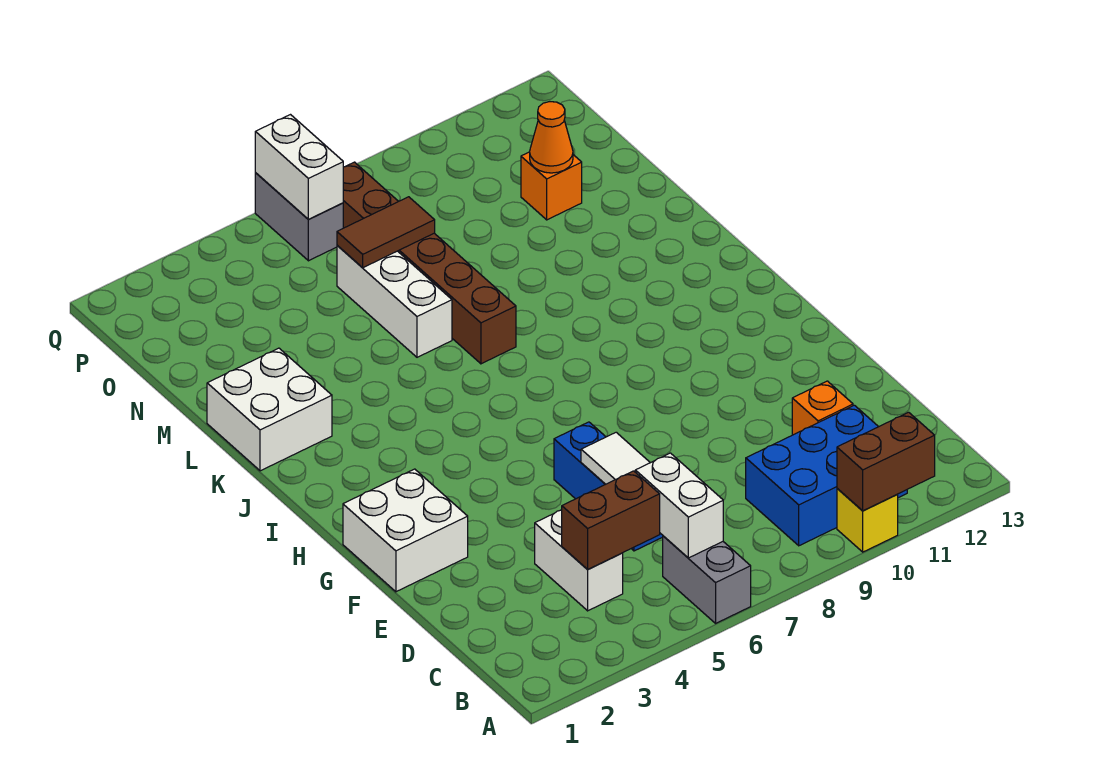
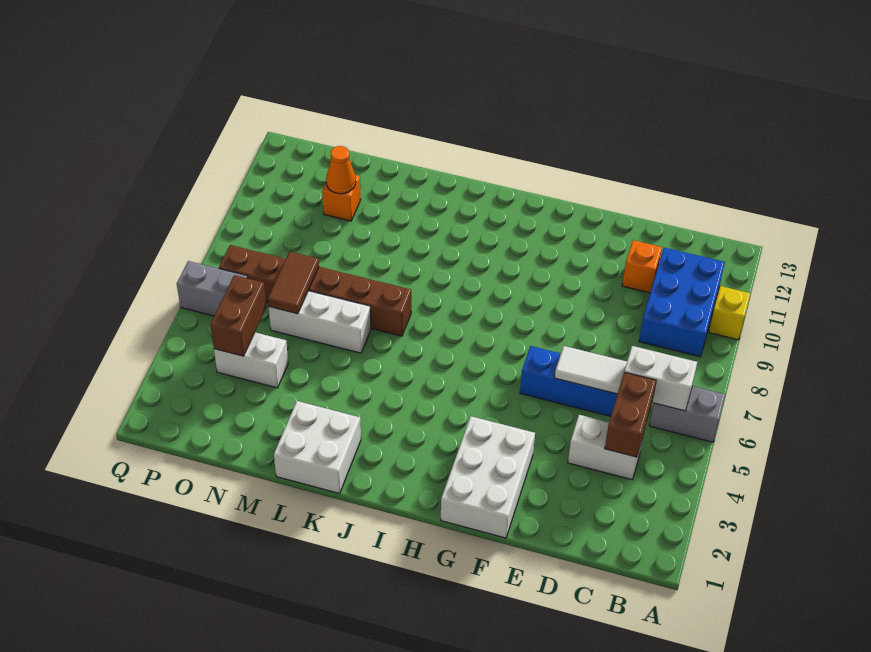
brown brick A10:A11 level 2 -> brown brick O4:O5 level 2
white brick F1:G2 level 1 -> white brick F1:G3 level 1
white brick P6:Q6 level 2 -> white brick N4:O4 level 1

